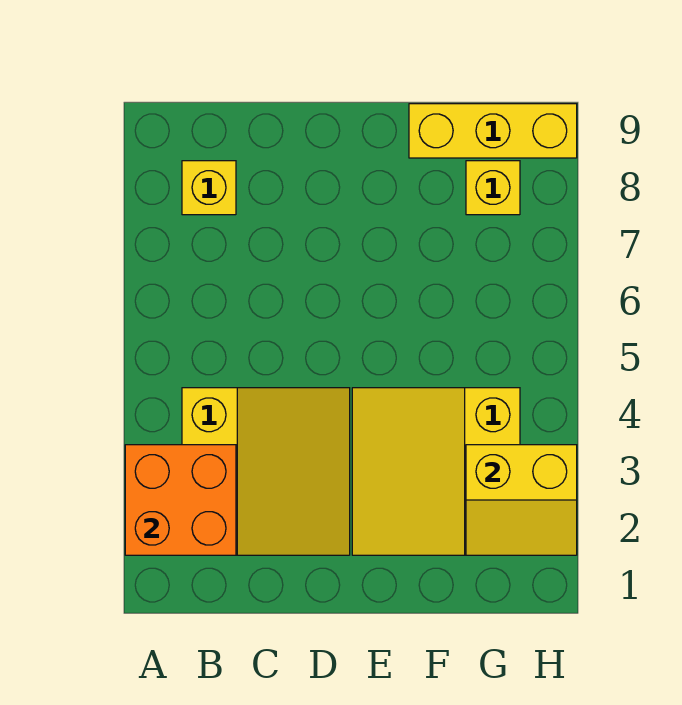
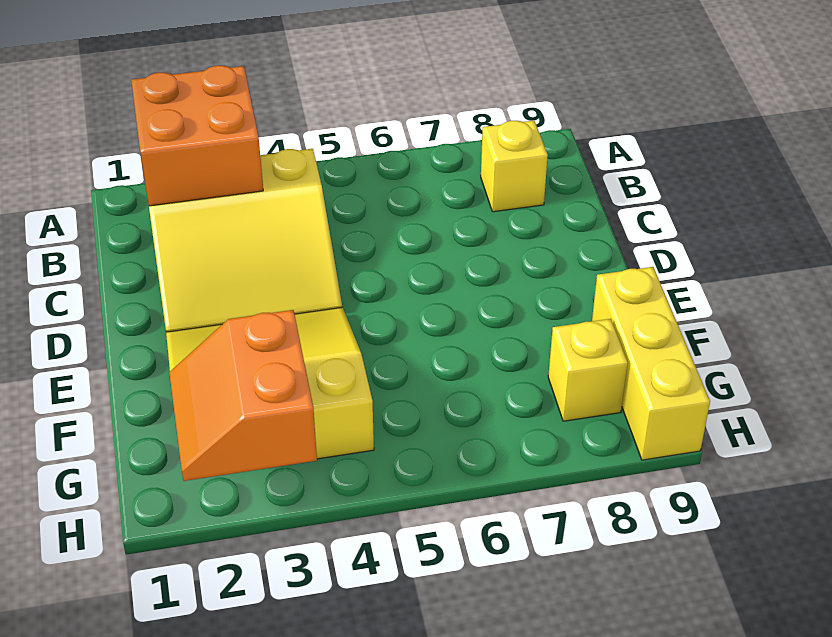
yellow slope G2:H3 level 2 top 3 -> orange slope G2:H3 level 2 top 3

